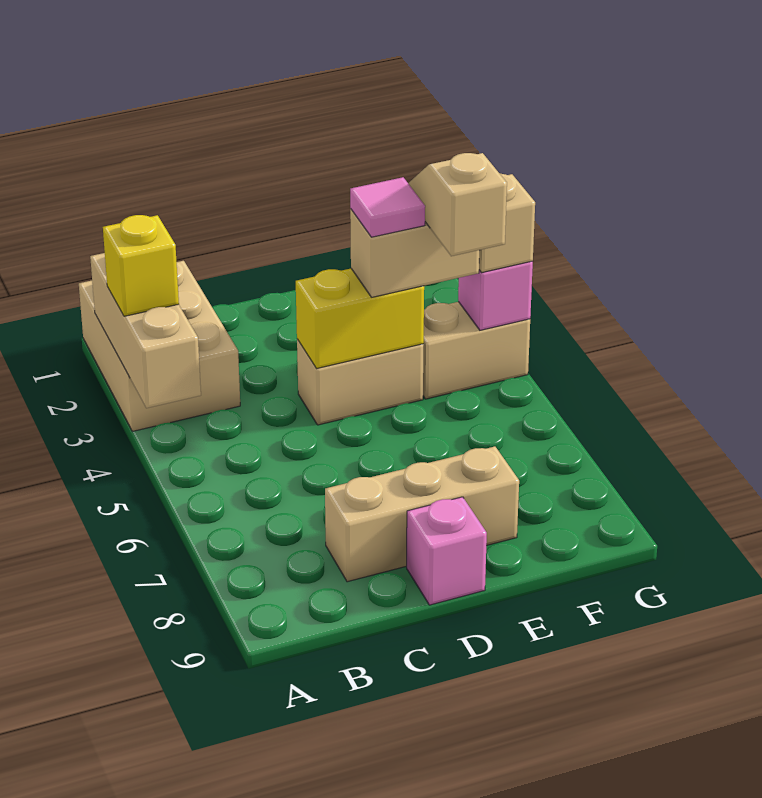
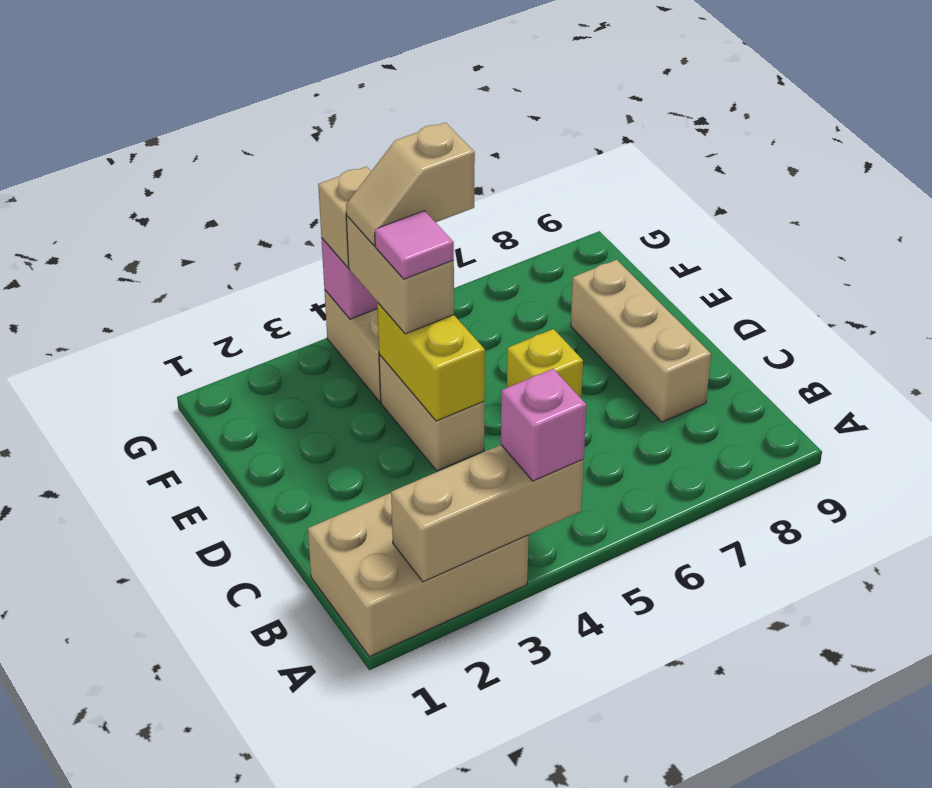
yellow brick A3 level 3 -> yellow brick D6 level 1
pink brick D9 level 1 -> pink brick A4 level 3

